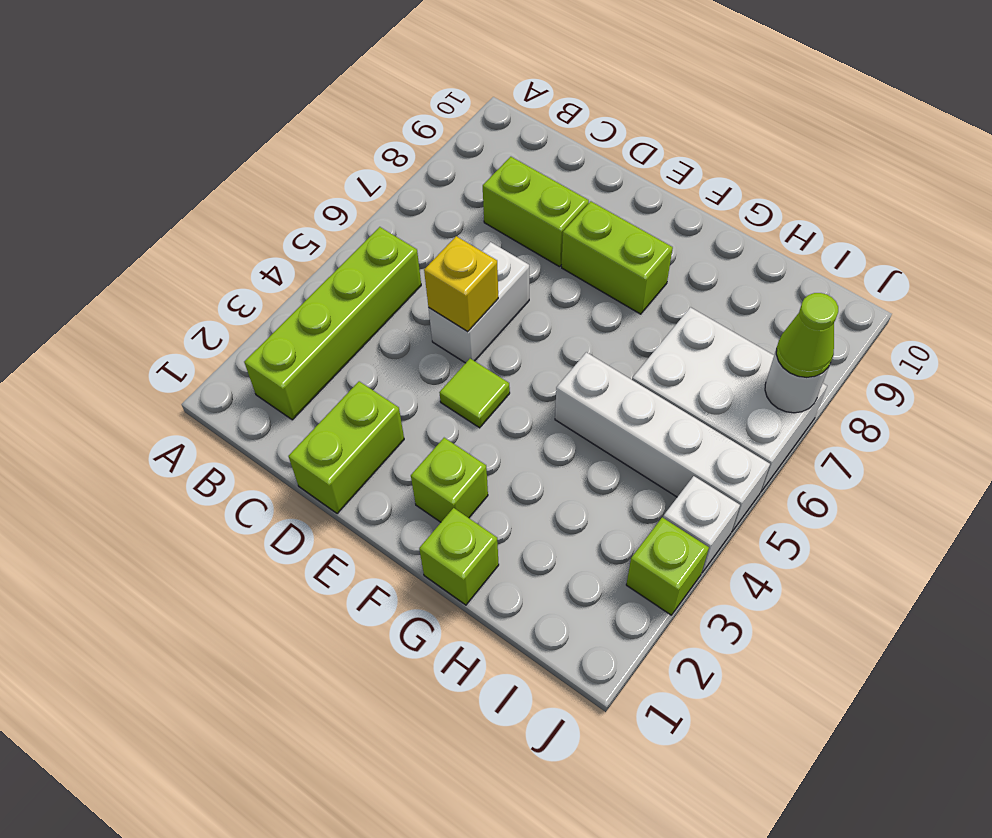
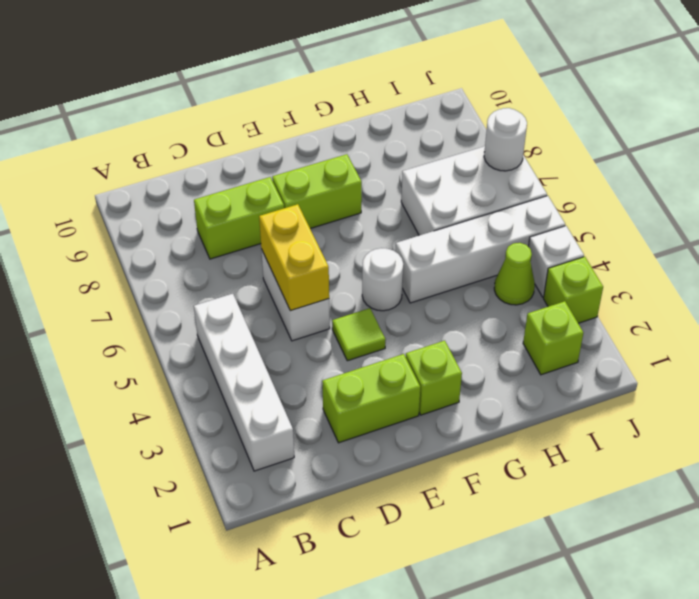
lime brick B2:B5 level 1 -> white brick B2:B5 level 1
lime brick D1:D2 level 1 -> lime brick D2:E2 level 1
yellow brick D5 level 2 -> yellow brick D5:D6 level 2
none -> white round brick F5 level 1
lime brick G1 level 1 -> lime brick I2 level 1
lime cone J7 level 3 -> lime cone I4 level 1

